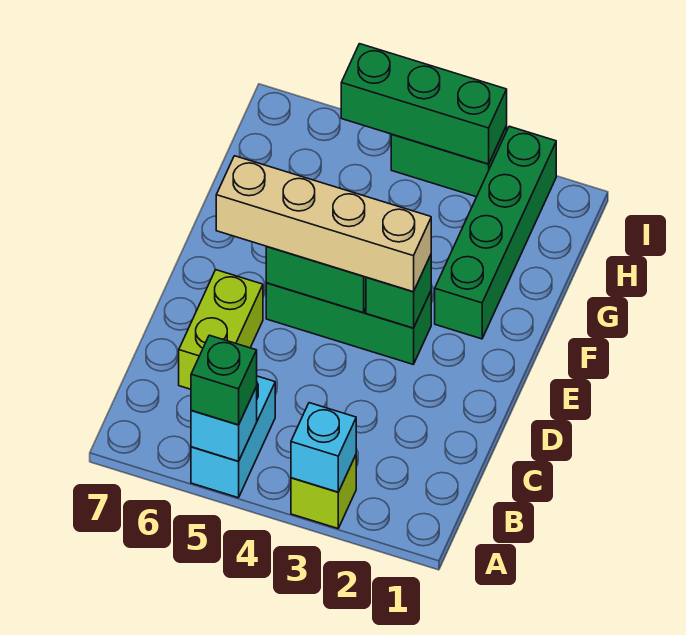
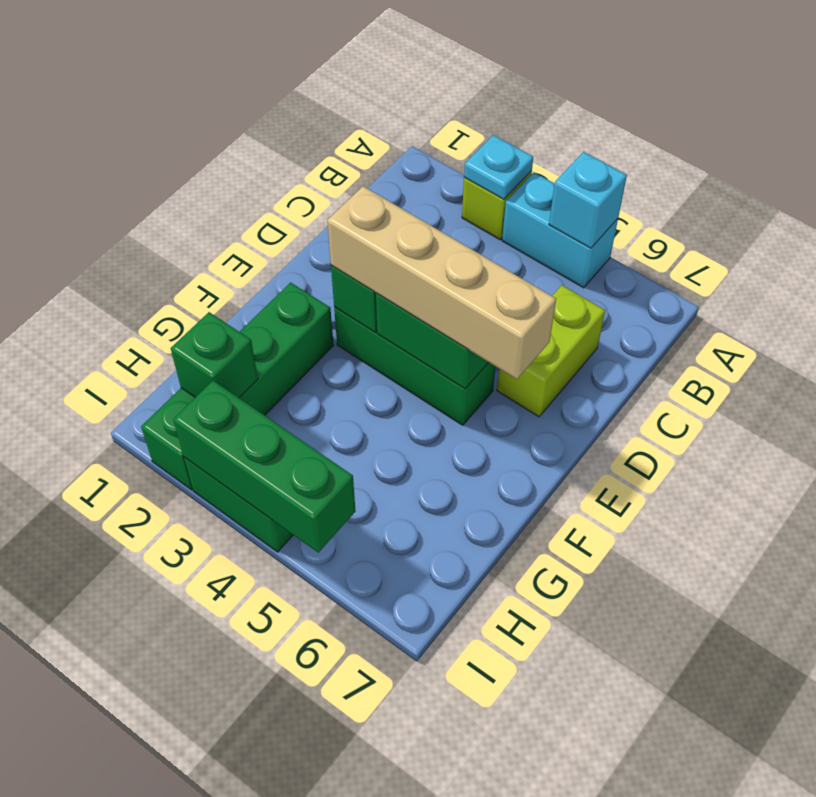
cyan brick A3 level 2 -> cyan plate A3 level 2
cyan brick A5:B5 level 1 -> cyan brick A4:A5 level 1
green brick A5 level 3 -> green brick H2 level 2

